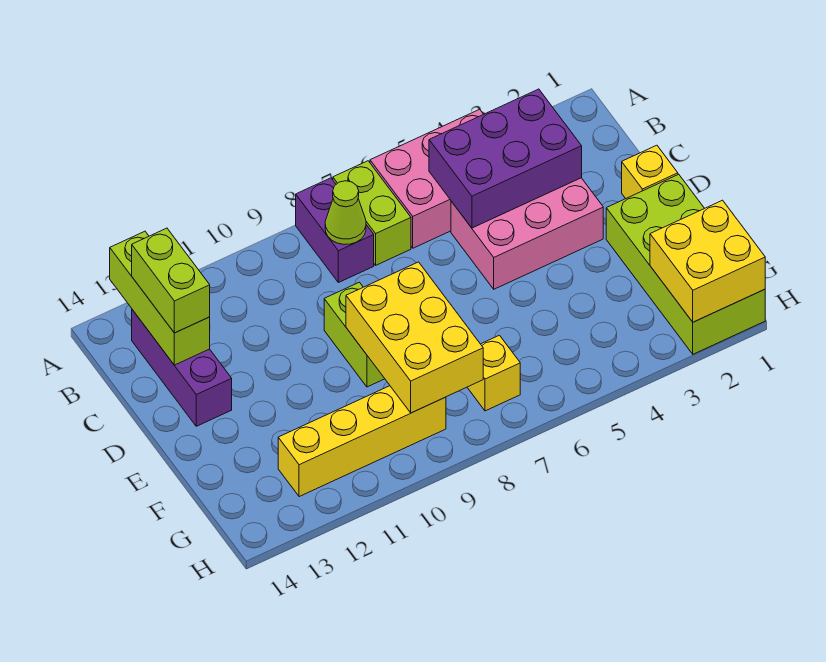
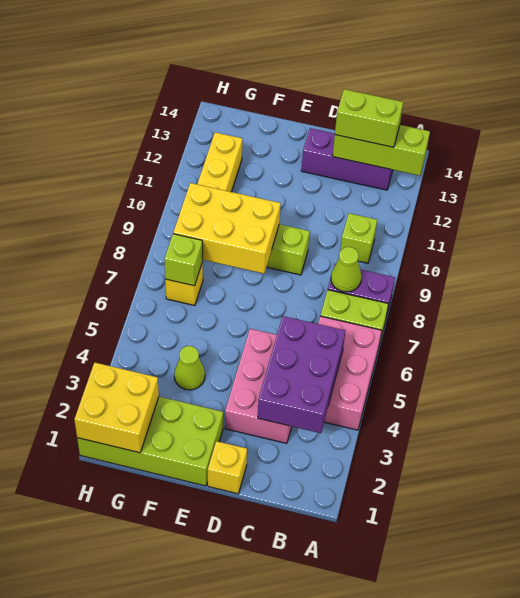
none -> lime brick B10 level 1
none -> lime cone F4 level 1
none -> lime brick G7 level 2

